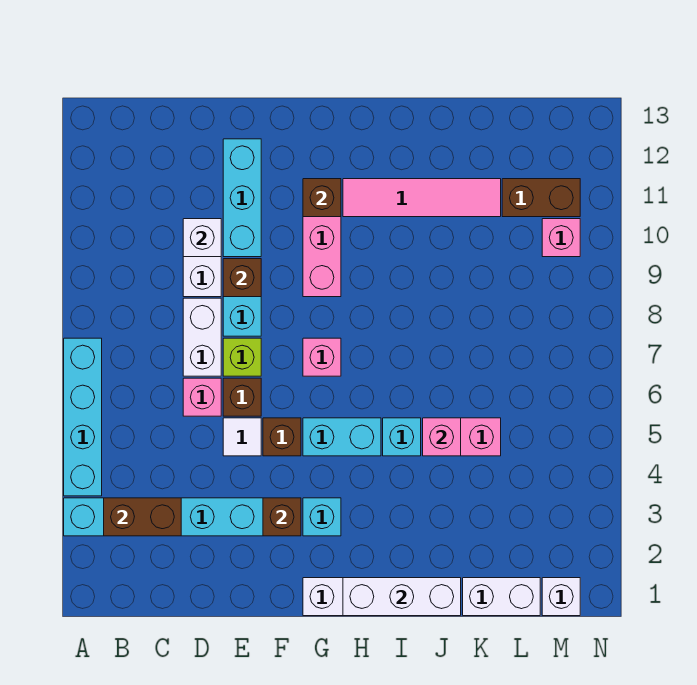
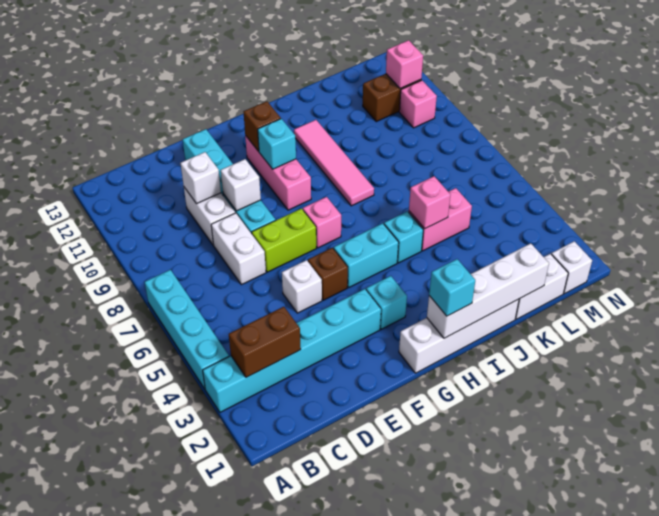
pink brick D6 level 1 -> pink brick M11 level 2
white tile E5 level 1 -> white brick E5 level 1
brown brick E6 level 1 -> none
lime brick E7 level 1 -> lime brick E7:F7 level 1
brown brick E9 level 2 -> white brick E9 level 2
brown brick F3 level 2 -> none
none -> cyan brick G10 level 2
white brick H1:J1 level 2 -> white brick H1:K1 level 2
none -> cyan brick H1 level 3
pink tile H11:K11 level 1 -> pink tile I8:I11 level 1

